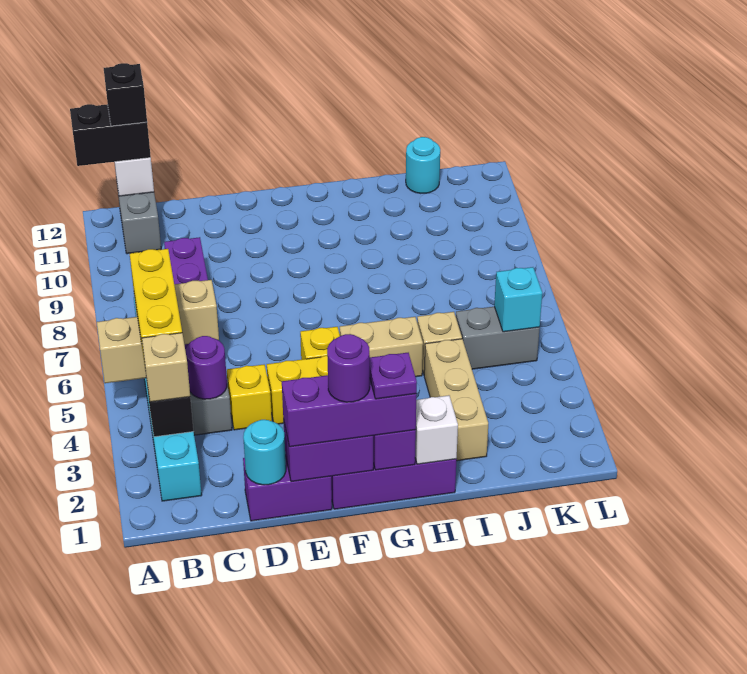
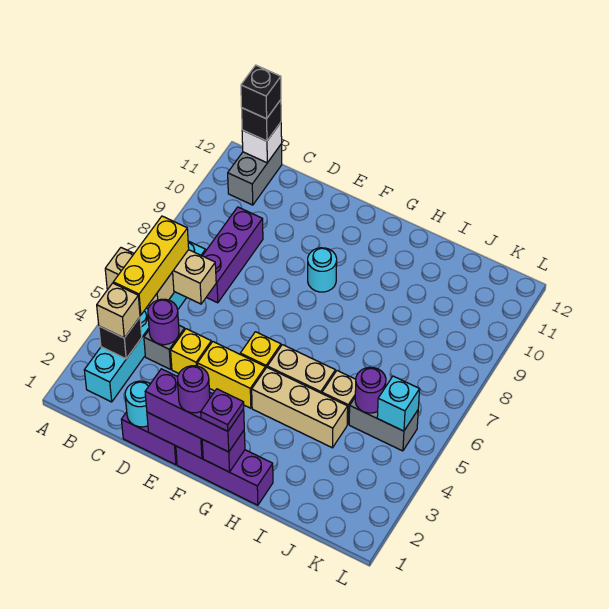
black brick A12:B12 level 3 -> black brick B12 level 3
white brick H1 level 2 -> none
tan brick I2:I4 level 1 -> tan brick G4:I4 level 1
none -> purple round brick J5 level 2
cyan round brick J12 level 1 -> cyan round brick F9 level 1

